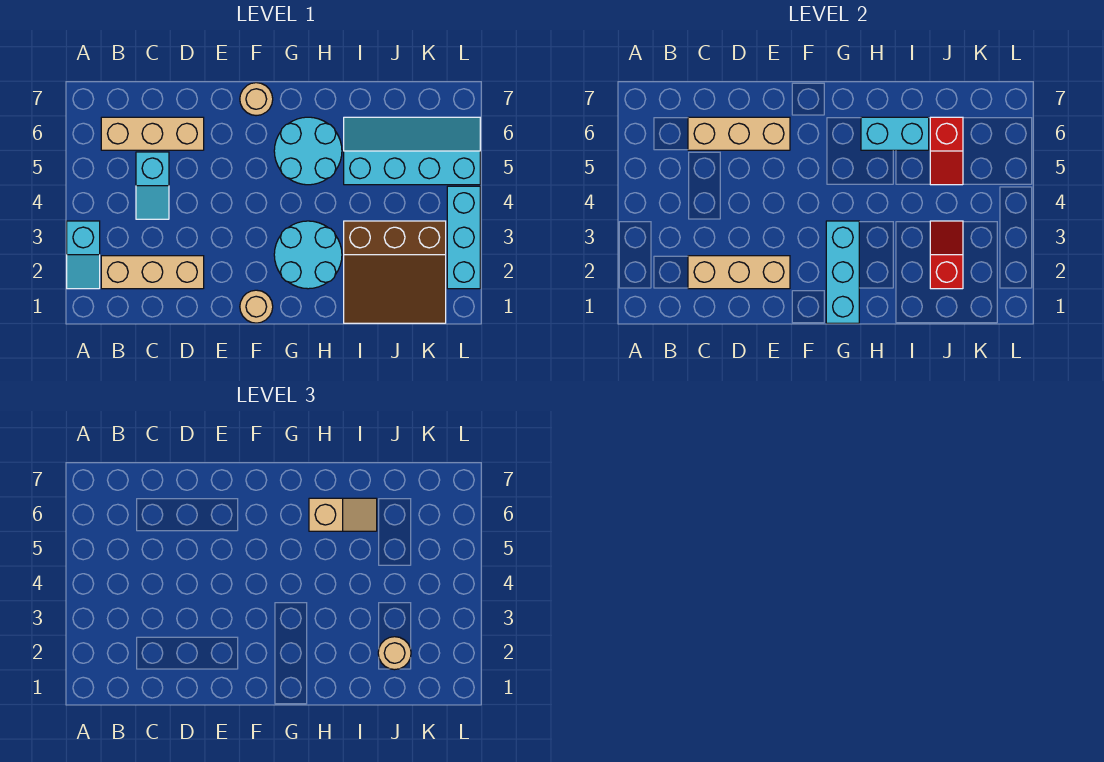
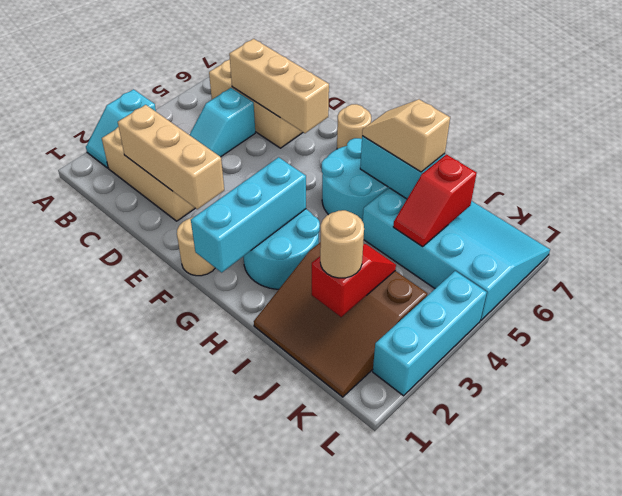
tan slope H6:I6 level 3 top H -> tan slope H6:I6 level 3 top I
cyan slope I5:L6 level 1 top 5 -> cyan slope I5:L7 level 1 top 5

